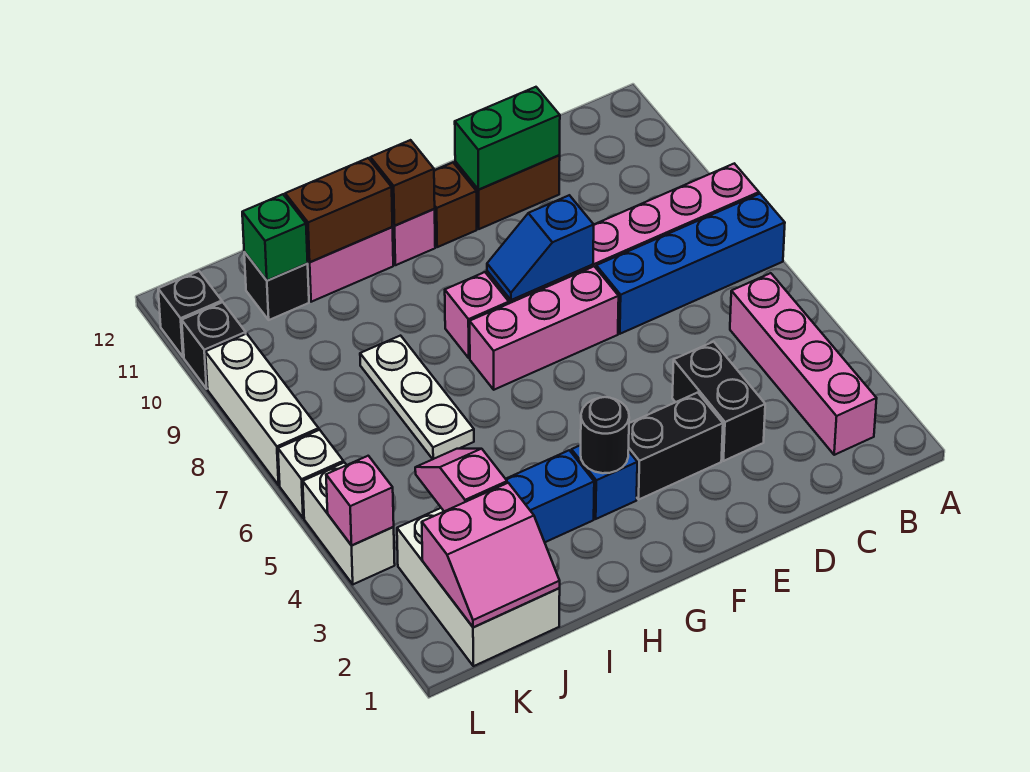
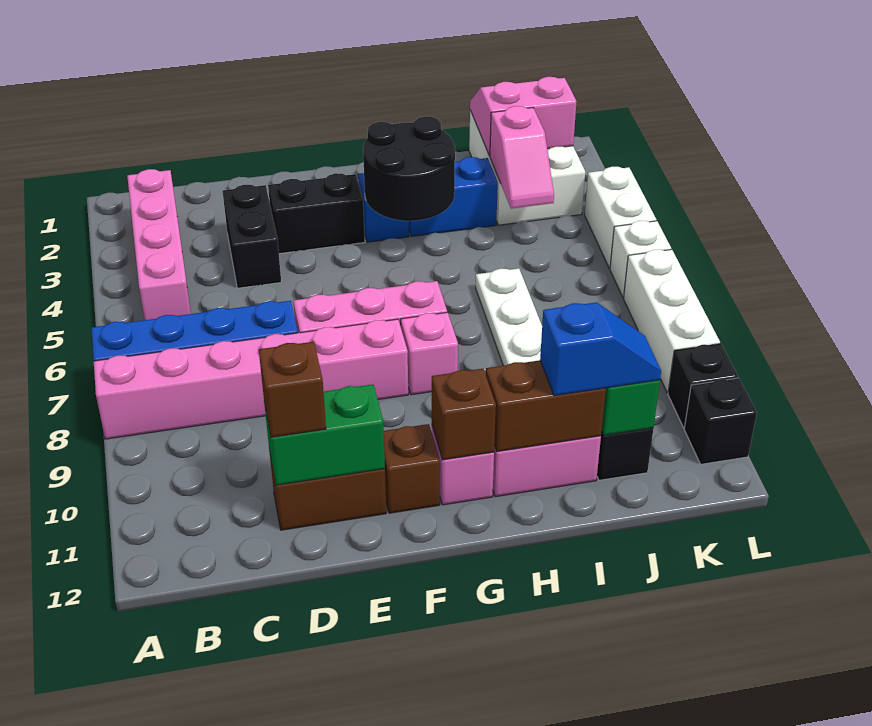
none -> brown brick D11 level 3
blue slope E8:F8 level 2 top E -> blue slope I11:J11 level 3 top I
black round brick G3 level 2 -> black round brick G3:H4 level 2
pink brick L4 level 2 -> none

